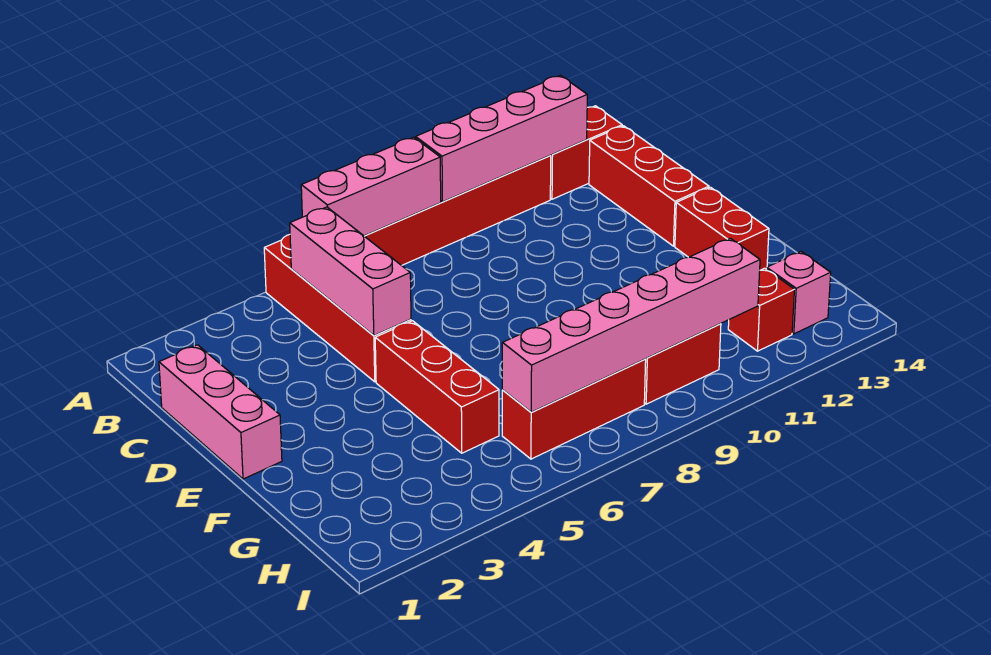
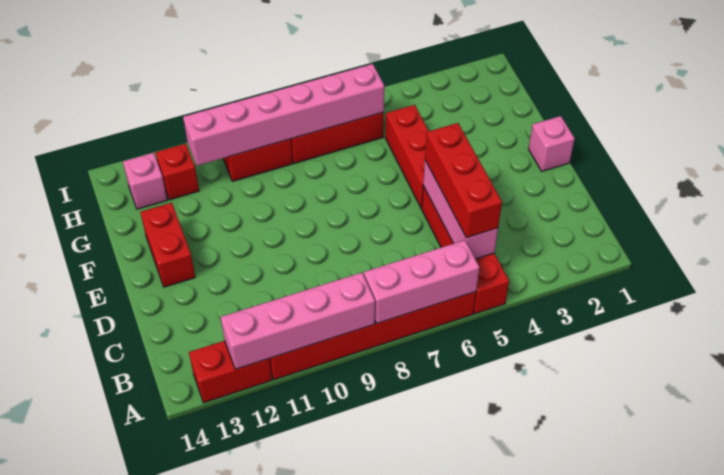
red brick B13:D13 level 1 -> red brick B5:D5 level 3
pink brick C1:E1 level 1 -> pink brick E1 level 1

